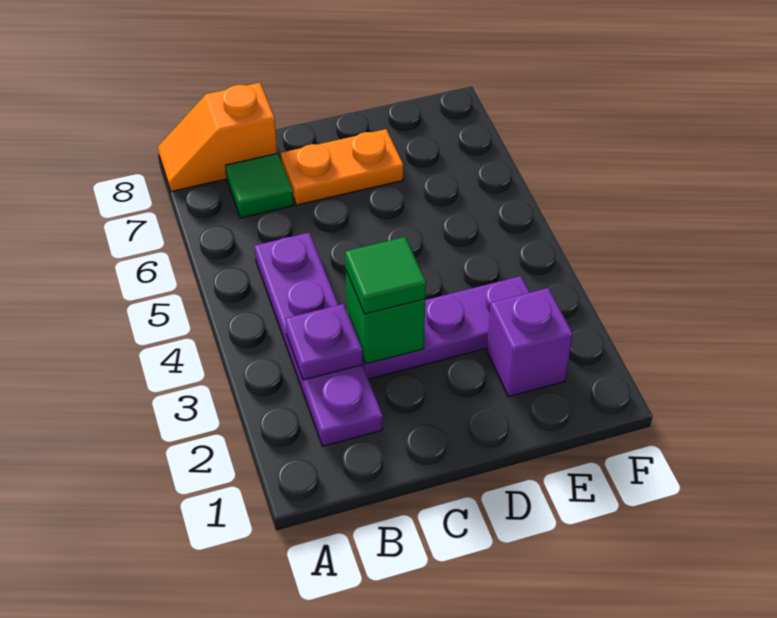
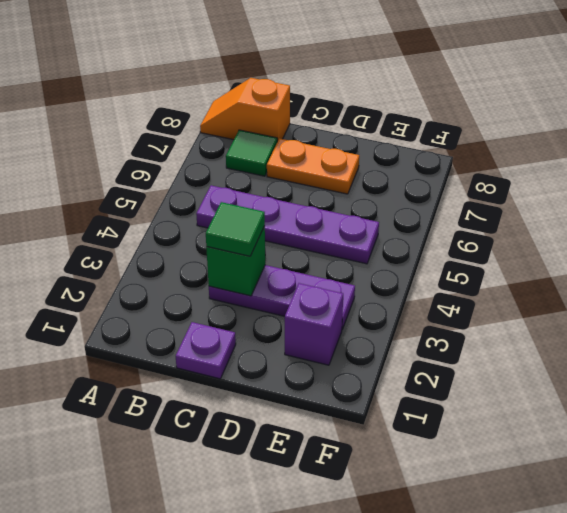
purple plate B2:B5 level 1 -> purple plate B5:E5 level 1
purple plate B3 level 2 -> purple plate C1 level 1

